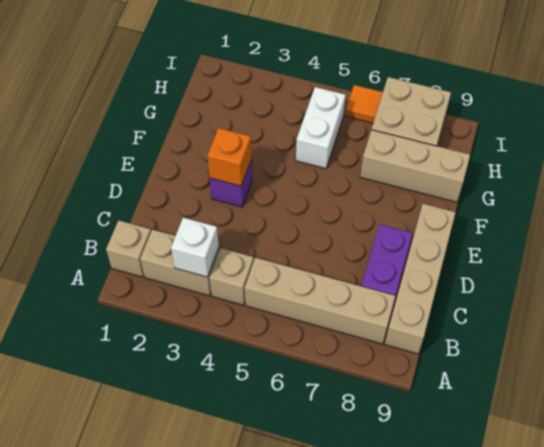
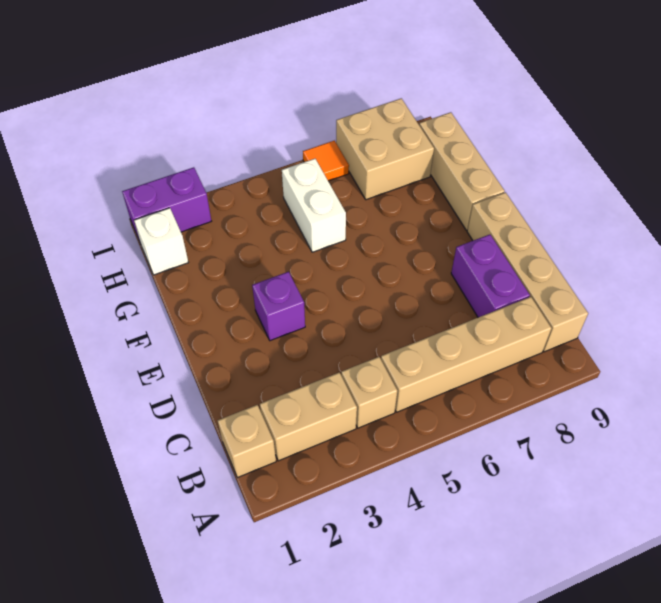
white brick B3 level 2 -> white brick H1 level 1
orange brick E3 level 2 -> none
tan brick G7:G9 level 1 -> tan brick F9:H9 level 1
none -> purple brick I1:I2 level 1

